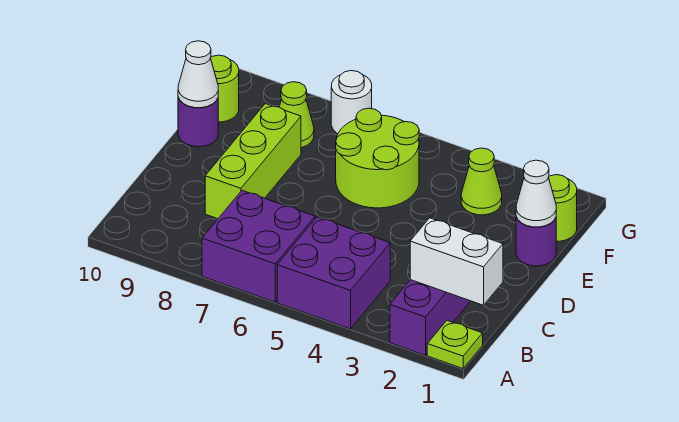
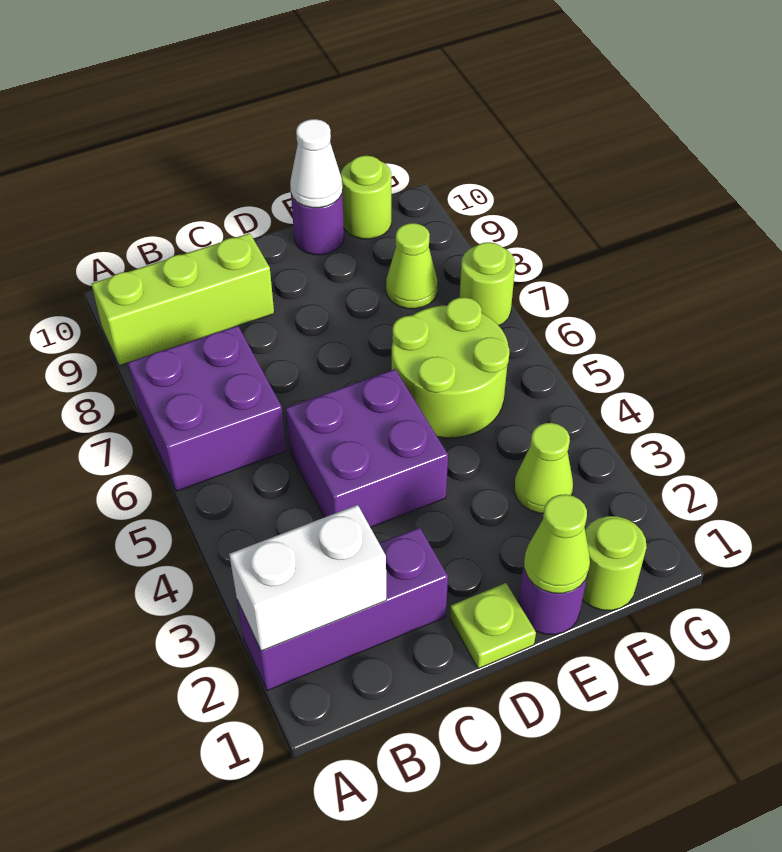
lime plate A1 level 1 -> lime plate D1 level 1
purple brick A4:B5 level 1 -> purple brick C4:D5 level 1
white brick B1:B2 level 2 -> white brick A2:B2 level 2
lime brick C8:E8 level 1 -> lime brick A9:C9 level 1
white cone E1 level 2 -> lime cone E1 level 2
white round brick G7 level 1 -> lime round brick G7 level 1

